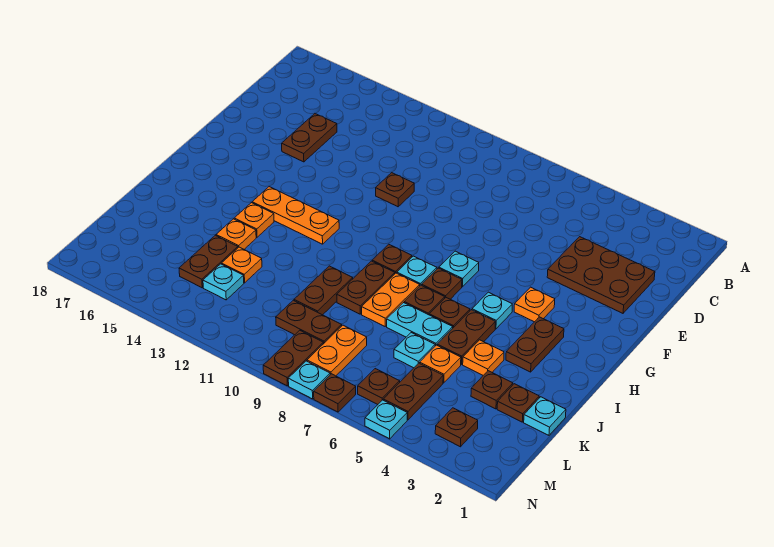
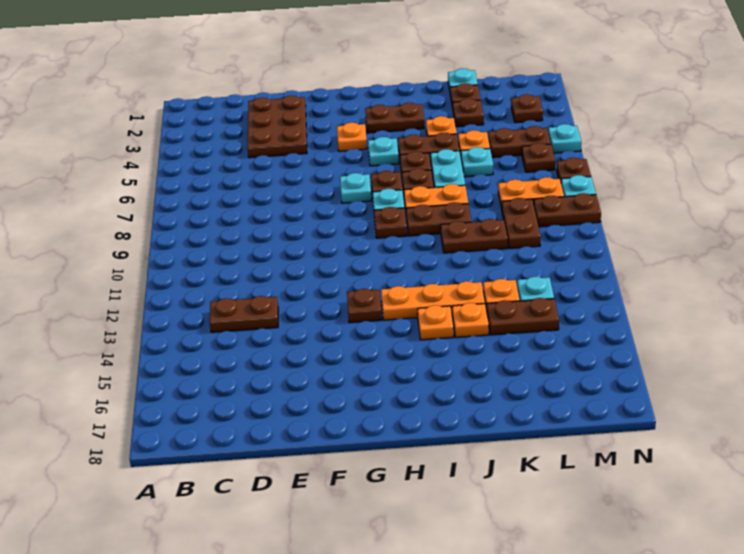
brown plate D15:E15 level 1 -> brown plate C13:D13 level 1
brown plate E11 level 1 -> brown plate G13 level 1
orange plate H12:H14 level 1 -> orange plate H13:J13 level 1

